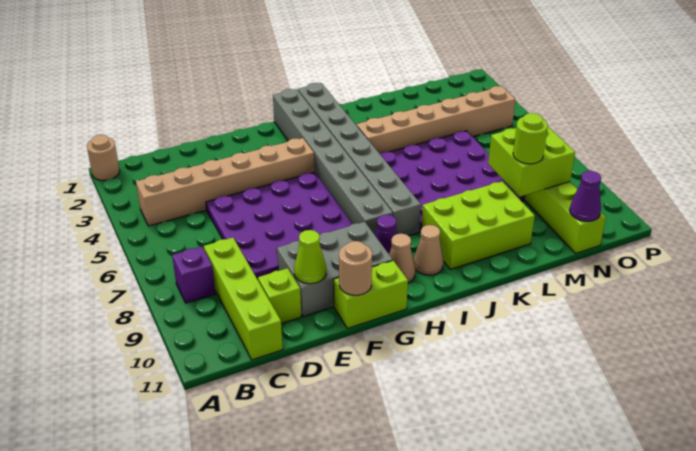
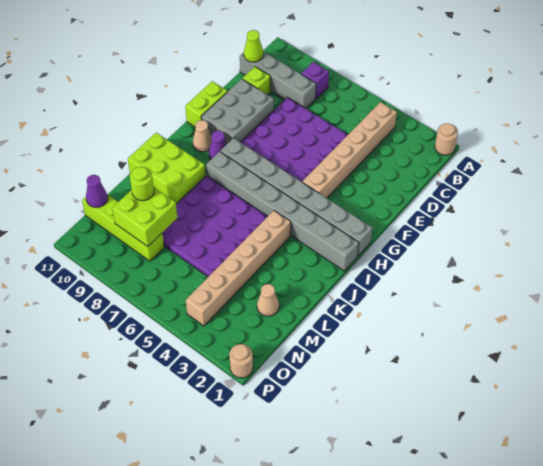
lime brick C8:C11 level 1 -> grey brick C8:C11 level 1
lime cone E10 level 2 -> lime cone C11 level 2
tan round brick F11 level 2 -> tan round brick P1 level 1
tan cone I10 level 1 -> tan cone M2 level 1
lime brick J9:L10 level 1 -> lime brick J9:K11 level 1

